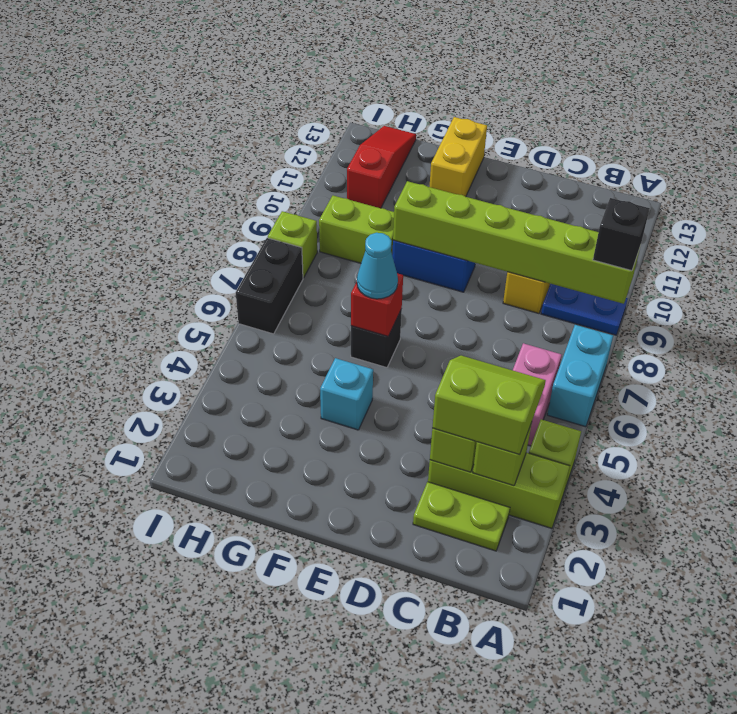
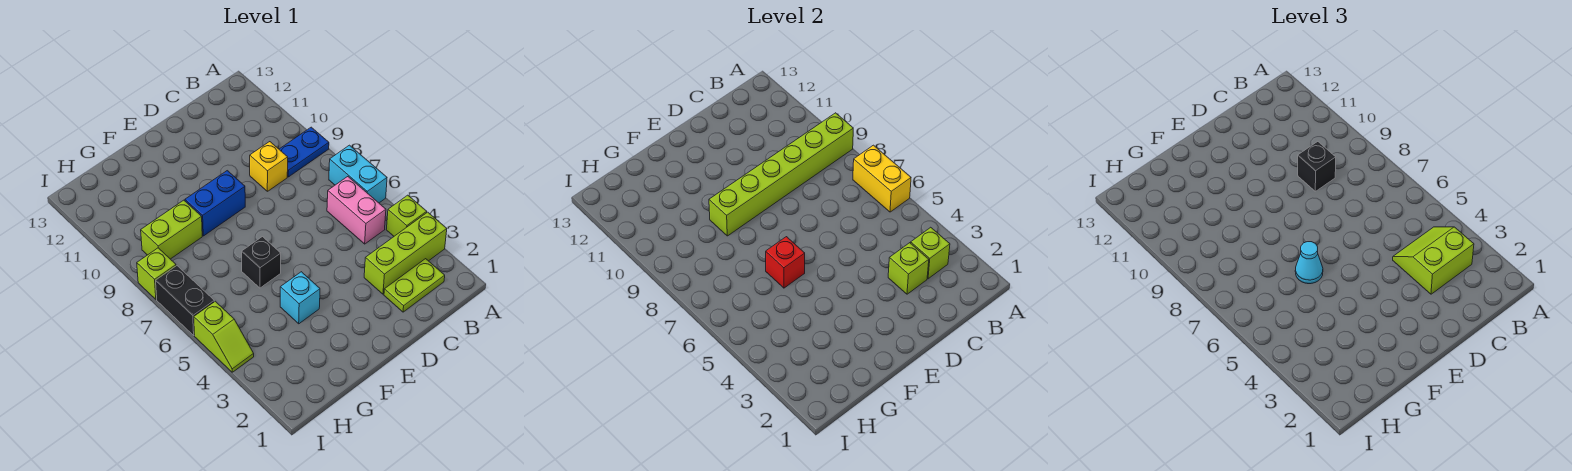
black brick A9 level 3 -> black brick C9 level 3
yellow brick F12:F13 level 1 -> yellow brick A6:A7 level 2
red slope H11:H13 level 1 top 11 -> none
none -> lime slope I4:I5 level 1 top 5

